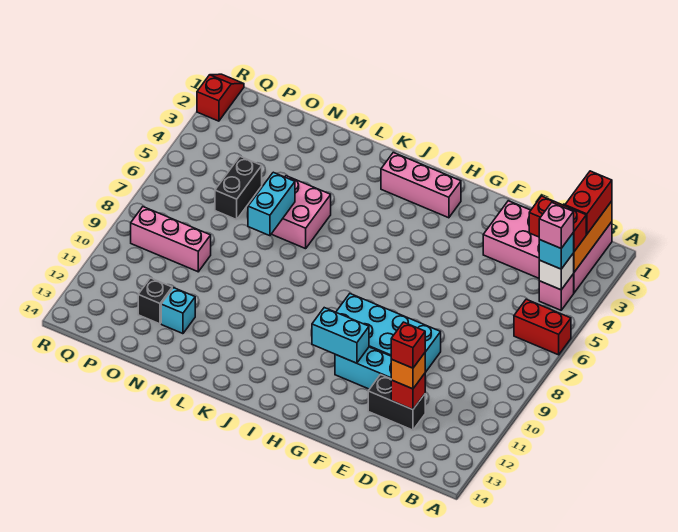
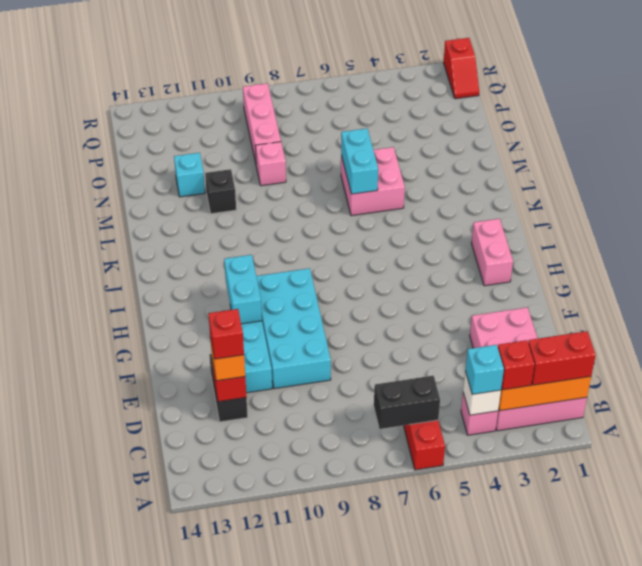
red brick B3:C3 level 3 -> red brick B3 level 3
pink brick B4 level 4 -> pink brick N9 level 1
pink brick H2:J2 level 1 -> pink brick H2:I2 level 1
cyan brick M6:M7 level 2 -> cyan brick L6:M6 level 2
black brick O5:O6 level 1 -> black brick B6:B7 level 2
black brick O12 level 1 -> black brick M11 level 1
red slope R1:R2 level 1 top 2 -> red slope Q1:R1 level 1 top R

